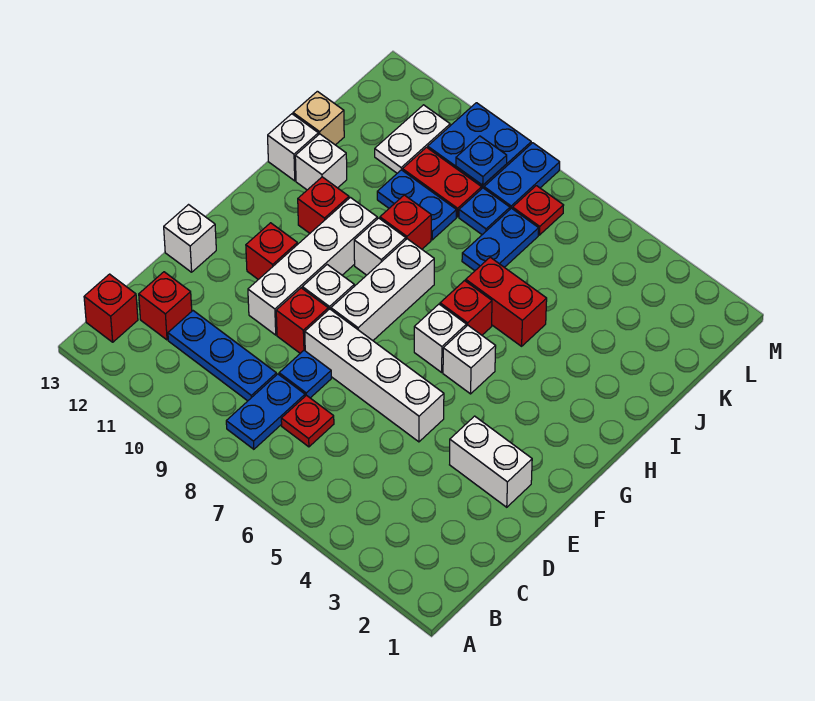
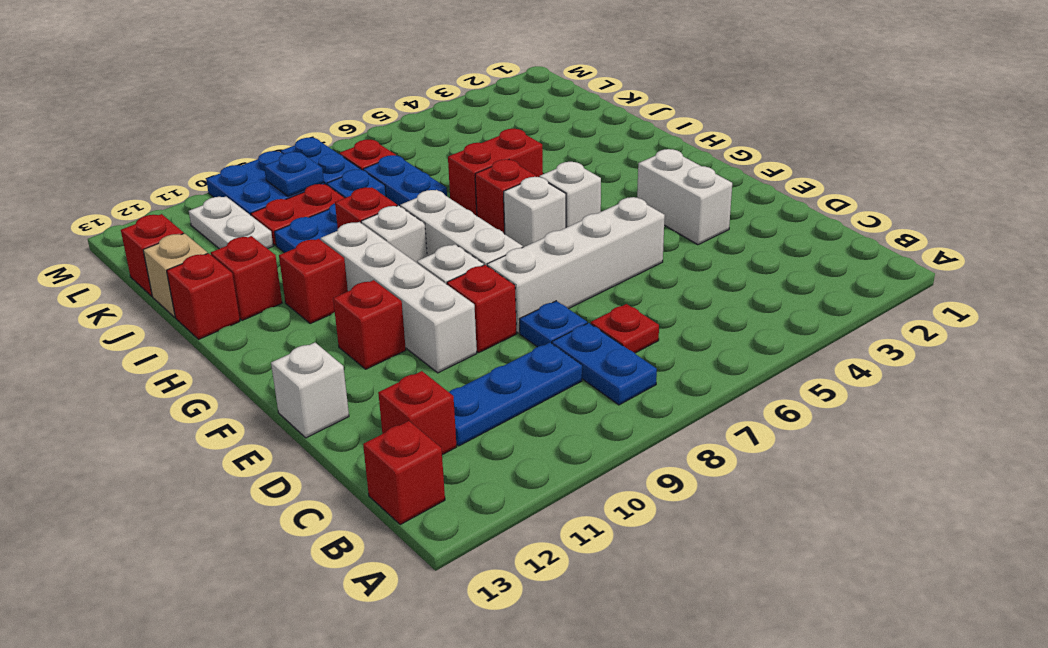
white brick E2:E3 level 1 -> white brick E3:F3 level 1
white brick I12 level 1 -> red brick I12 level 1
white brick I13 level 1 -> red brick I13 level 1
none -> red brick K13 level 1

